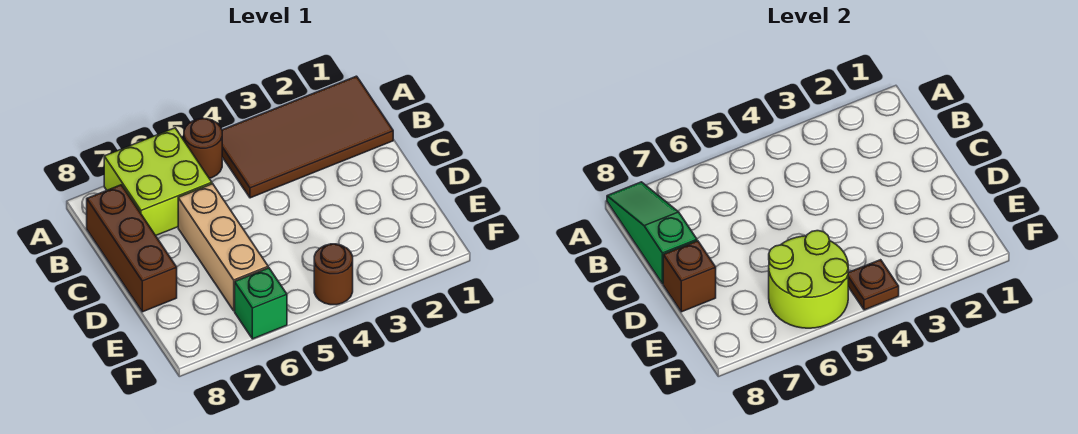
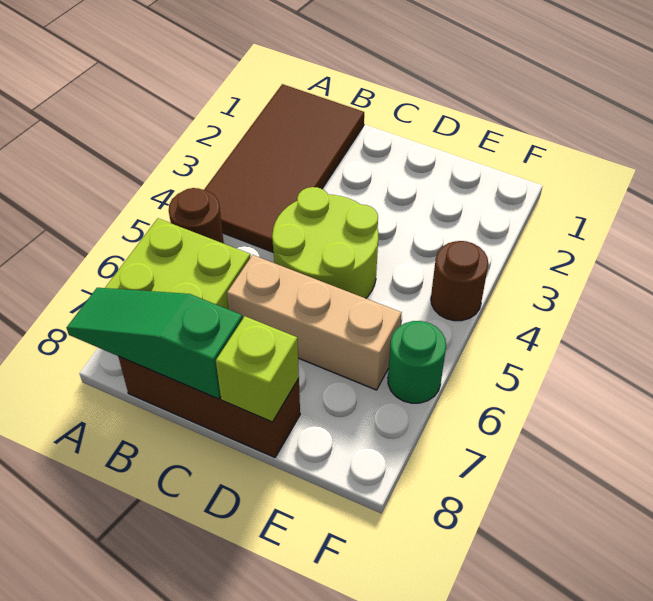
brown brick D8 level 2 -> lime brick D8 level 2
lime round brick E5:F6 level 2 -> lime round brick C4:D5 level 1
brown plate F4 level 2 -> none
green brick F6 level 1 -> green round brick F6 level 1

